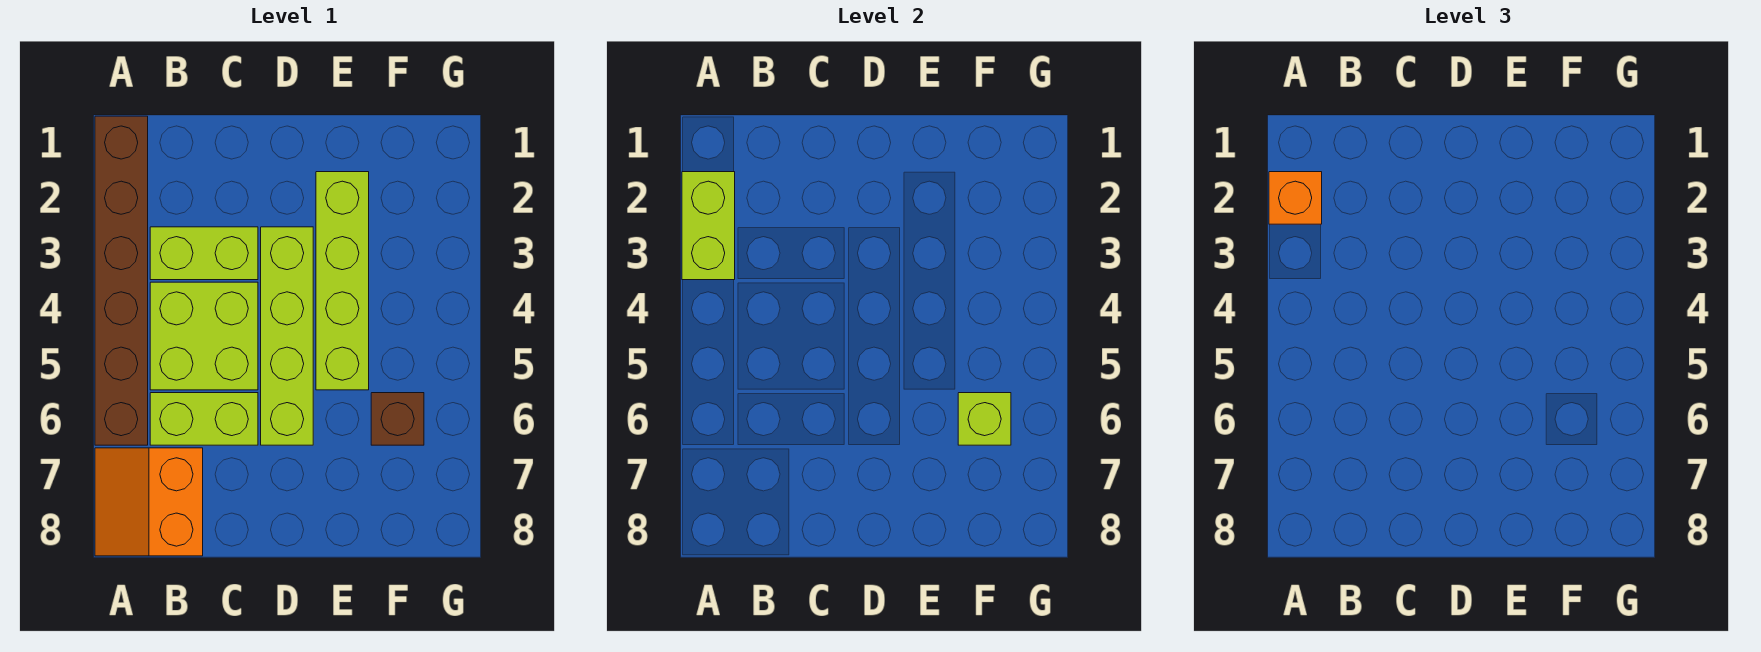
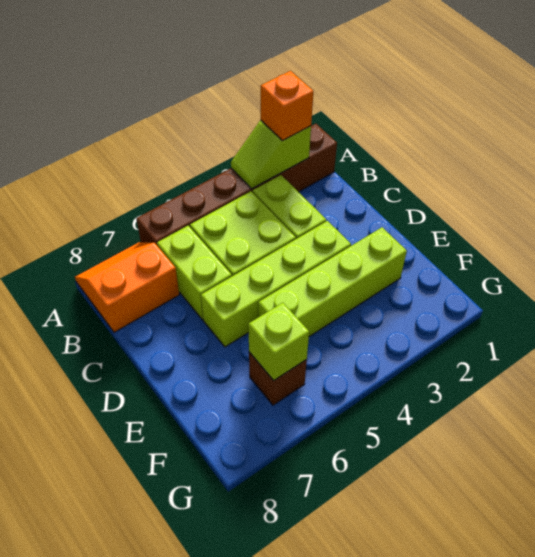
lime brick A2:A3 level 2 -> lime slope A2:A3 level 2 top 2

